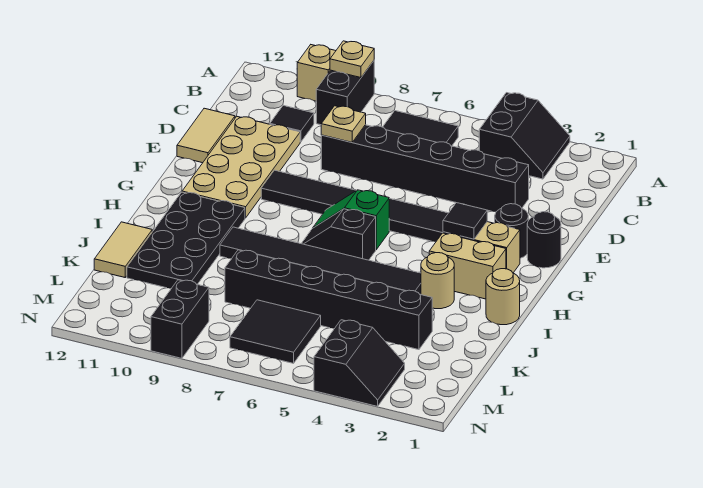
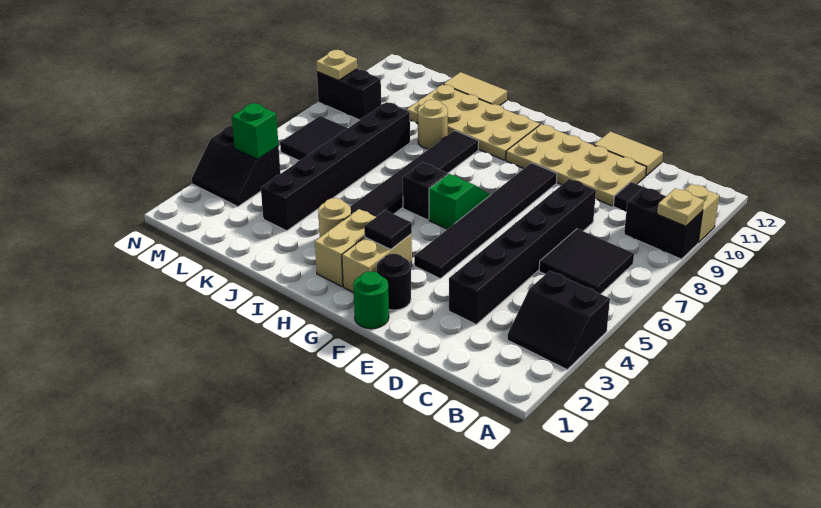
tan plate D8 level 2 -> tan plate N9 level 2
black round brick F1 level 1 -> green round brick F1 level 1
black plate H10:K11 level 1 -> tan plate H10:K11 level 1
tan round brick I1 level 1 -> tan round brick J9 level 1
none -> green brick M4 level 2

